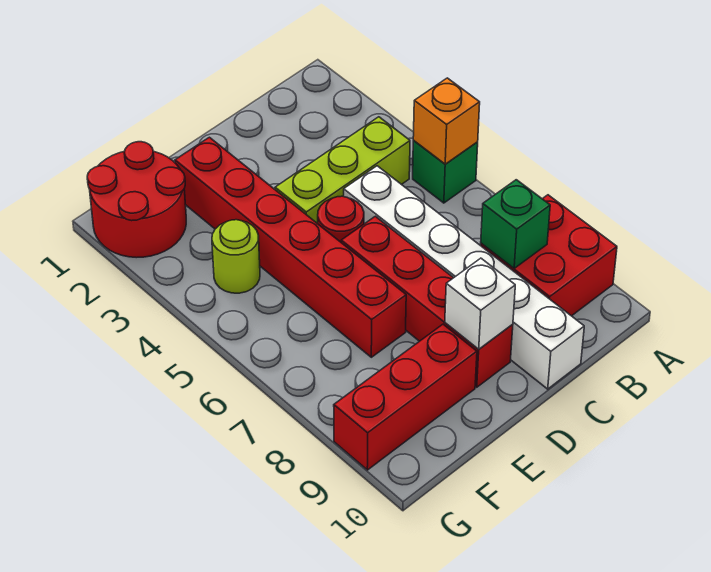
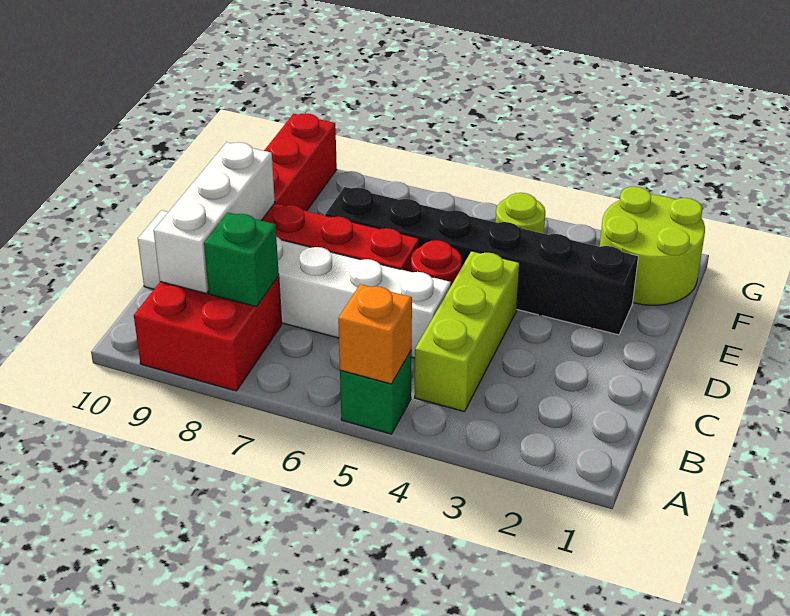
white brick D9 level 2 -> white brick B9:D9 level 2
red brick E2:E7 level 1 -> black brick E2:E7 level 1
red round brick F1:G2 level 1 -> lime round brick F1:G2 level 1

